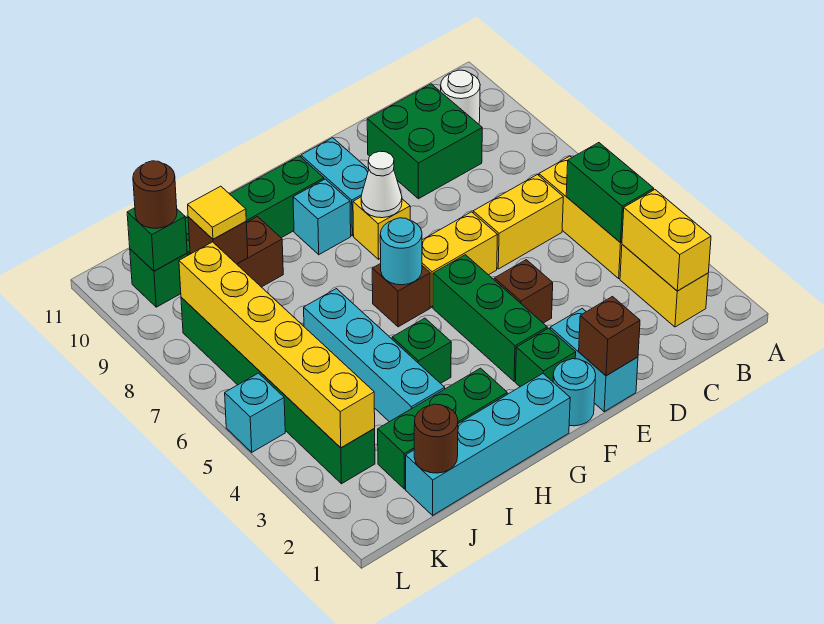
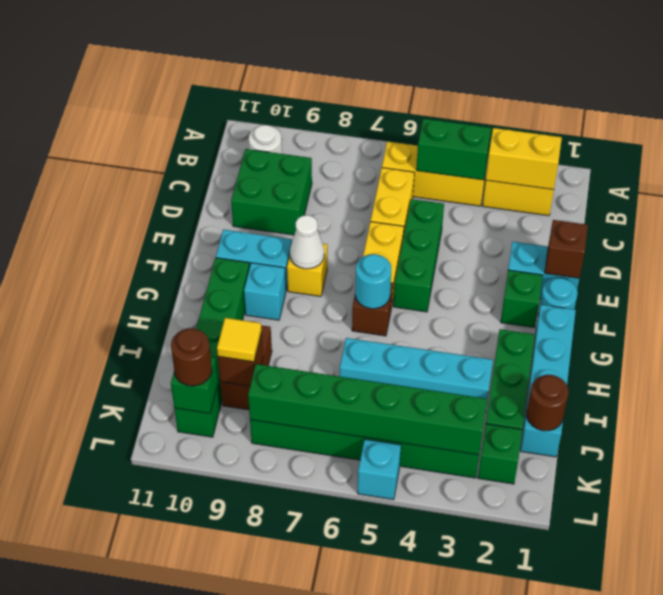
brown brick E4 level 1 -> none
green brick F3:F5 level 1 -> green brick D5:F5 level 1
green brick H4 level 1 -> green brick K2 level 1
yellow brick K3:K8 level 2 -> green brick K3:K8 level 2

